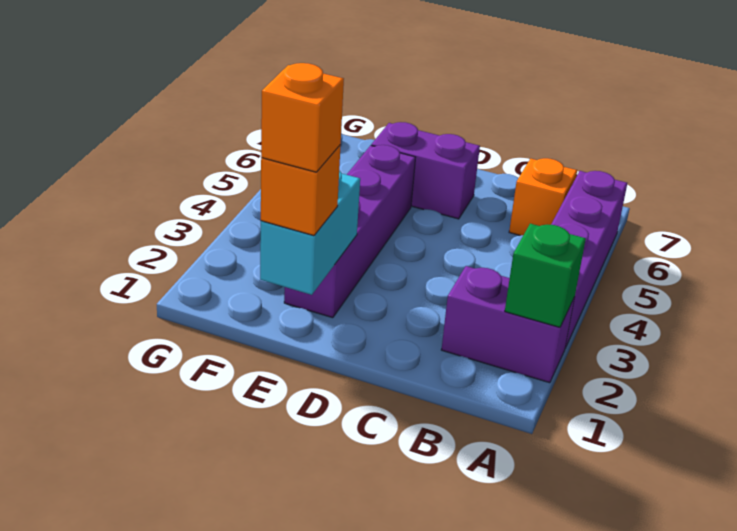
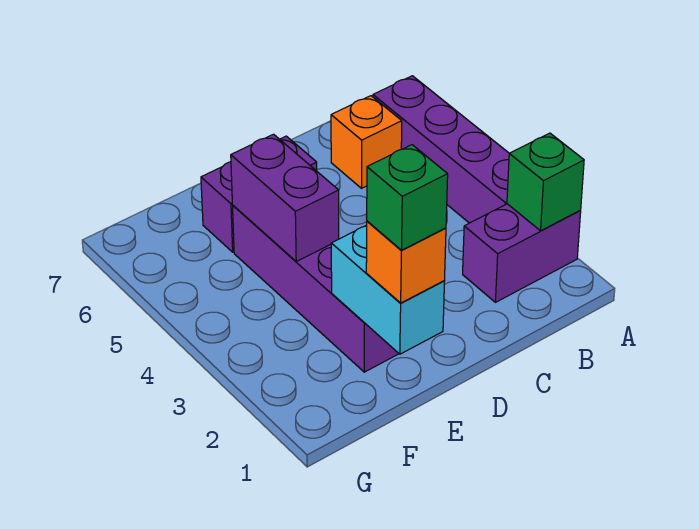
orange brick E1 level 4 -> green brick E1 level 4
none -> purple brick E4:E5 level 2

